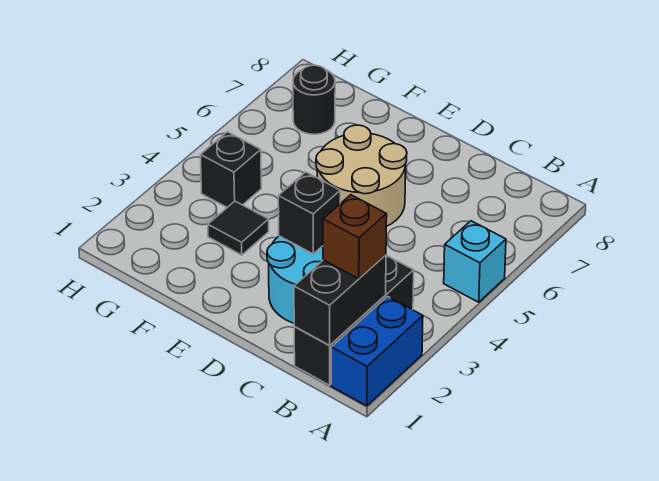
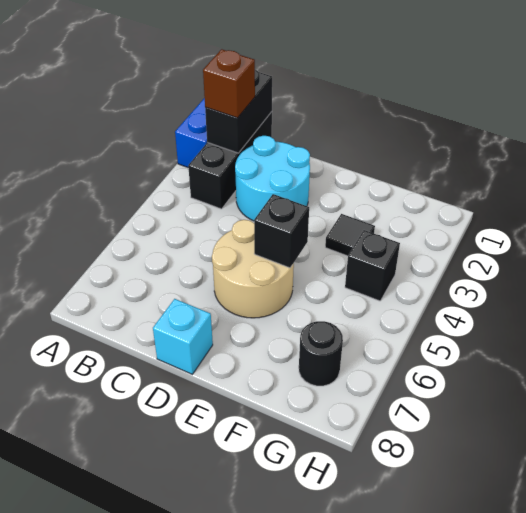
cyan brick A5 level 1 -> cyan brick D8 level 1
black brick D3 level 2 -> black brick E5 level 2

